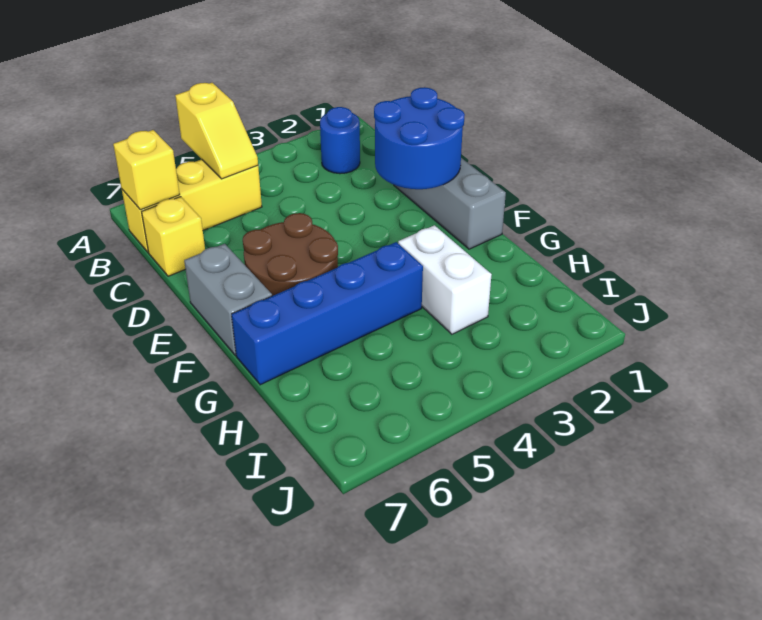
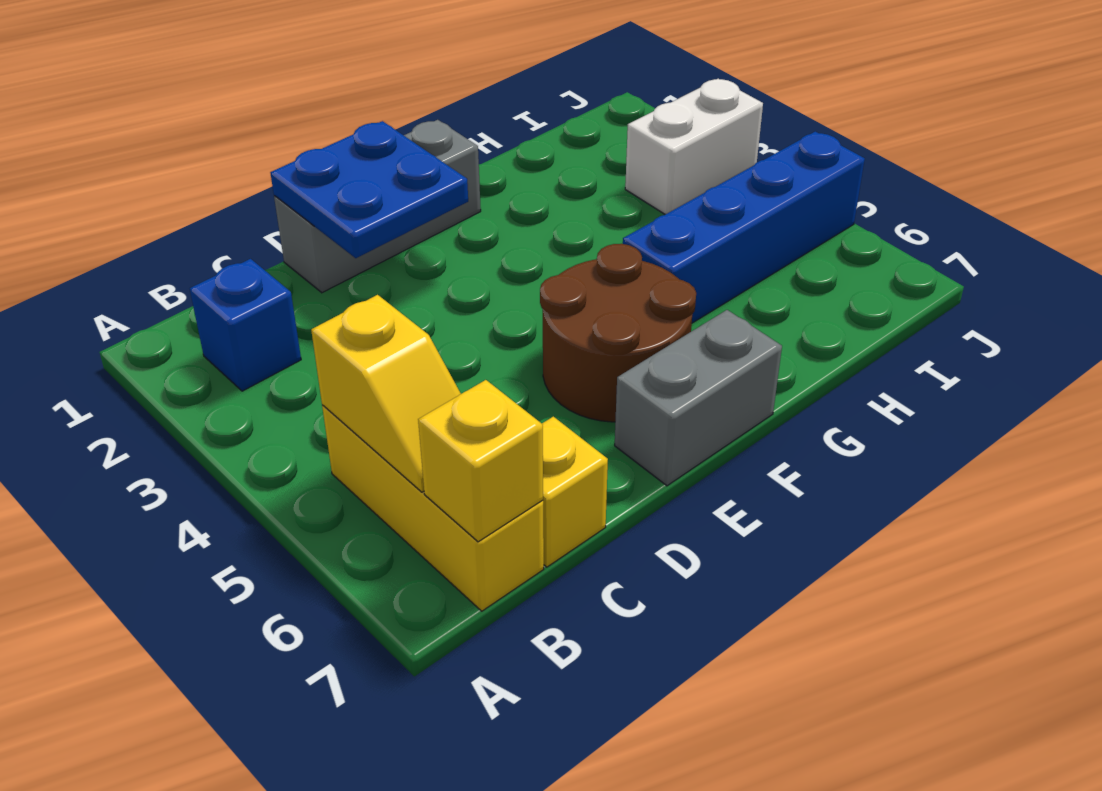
yellow slope A5:B5 level 2 top A -> yellow slope B5:B6 level 2 top 5
blue round brick B2 level 1 -> blue brick B2 level 1
blue round brick D1:E2 level 2 -> blue plate D1:E2 level 2
white brick G3:H3 level 1 -> white brick I3:J3 level 1
blue brick G4:G7 level 1 -> blue brick G5:J5 level 1

